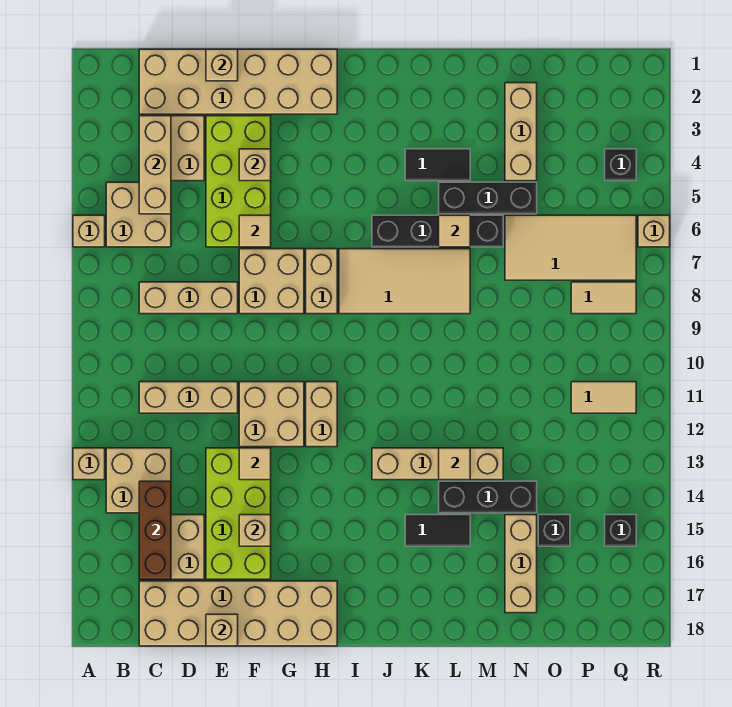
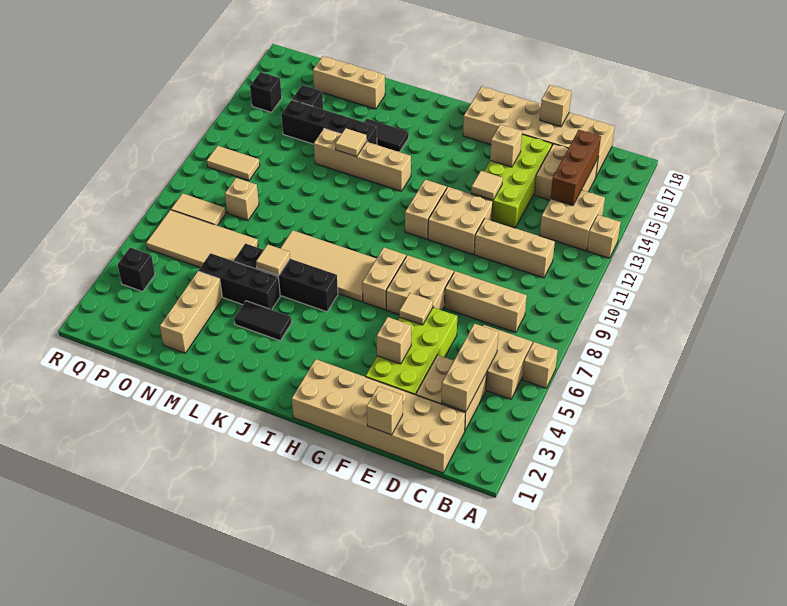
black brick L14:N14 level 1 -> black brick L14:O14 level 1
tan brick N15:N17 level 1 -> tan brick M17:O17 level 1
tan brick R6 level 1 -> tan brick O9 level 1

